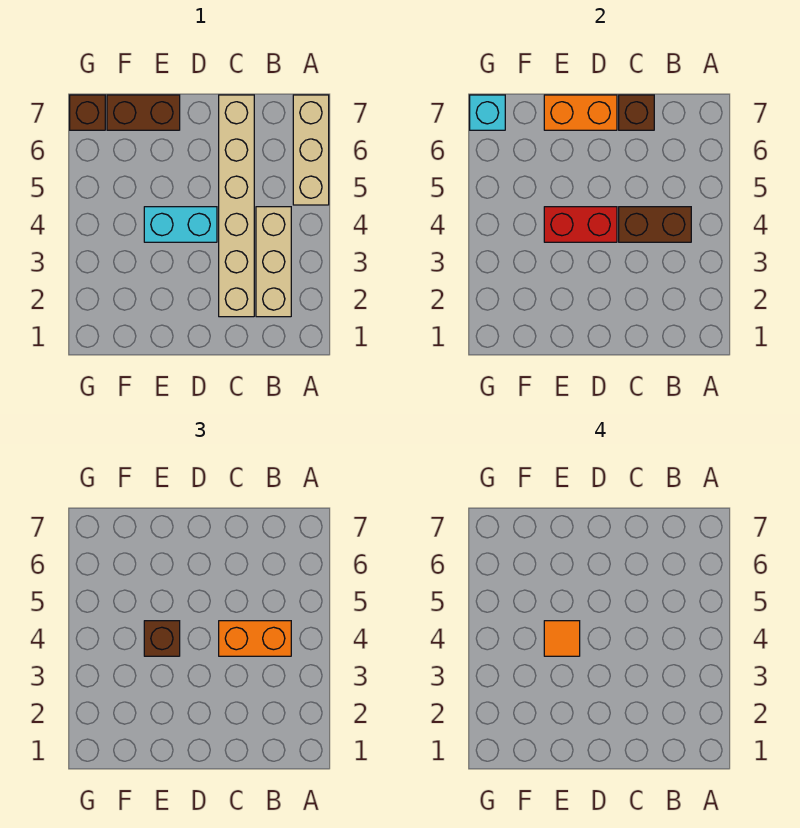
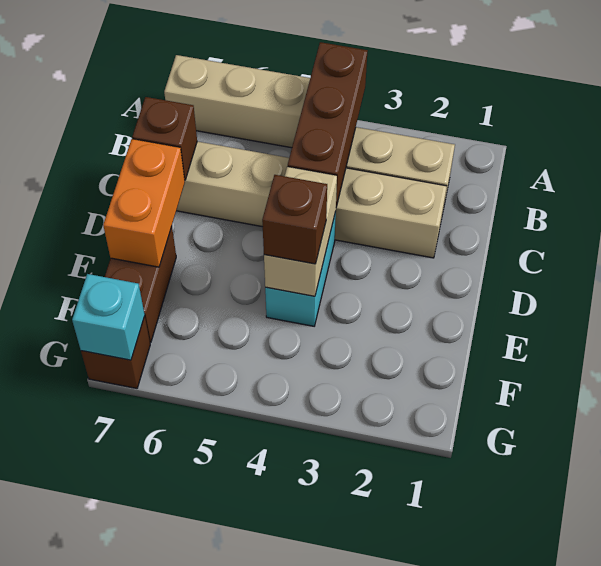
brown brick B4:C4 level 2 -> brown brick A4:C4 level 2
orange brick B4:C4 level 3 -> none
red brick D4:E4 level 2 -> tan brick D4:E4 level 2
orange tile E4 level 4 -> none

